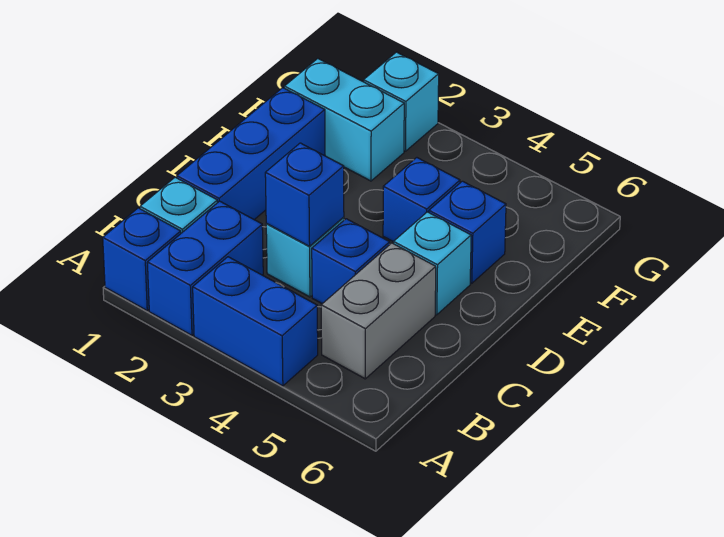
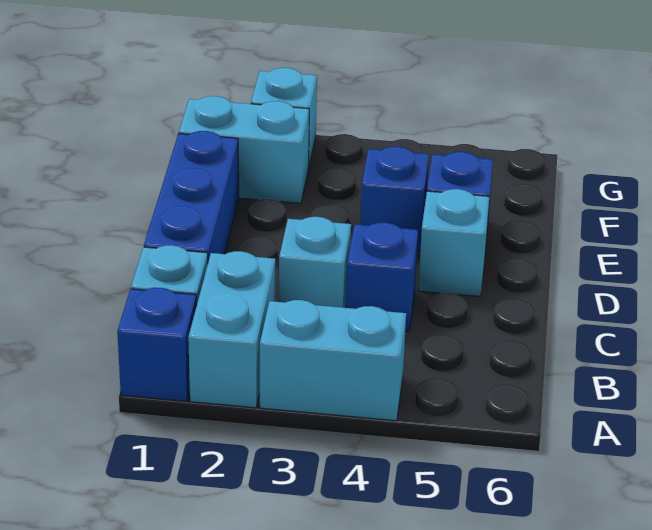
blue brick A2:B2 level 1 -> cyan brick A2:B2 level 1
blue brick A3:A4 level 1 -> cyan brick A3:A4 level 1
grey brick B5:C5 level 1 -> none
blue brick C3 level 2 -> none

